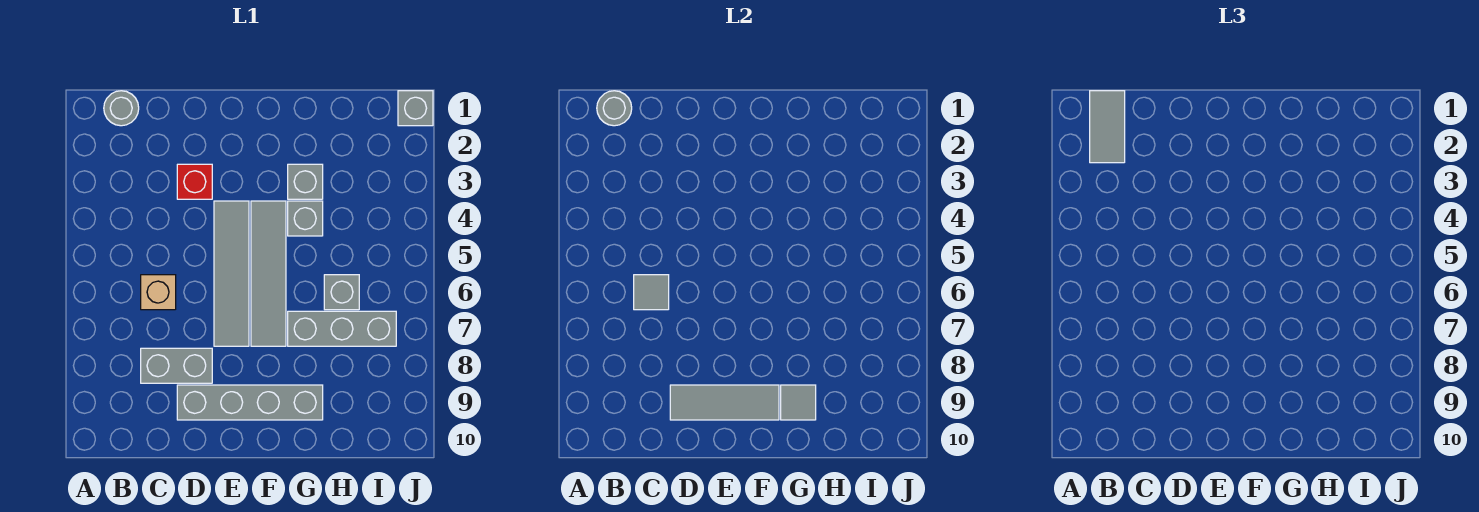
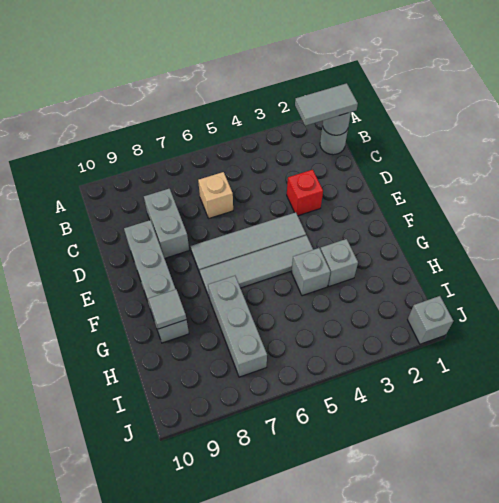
grey tile C6 level 2 -> none
grey tile D9:F9 level 2 -> none
grey brick H6 level 1 -> none

